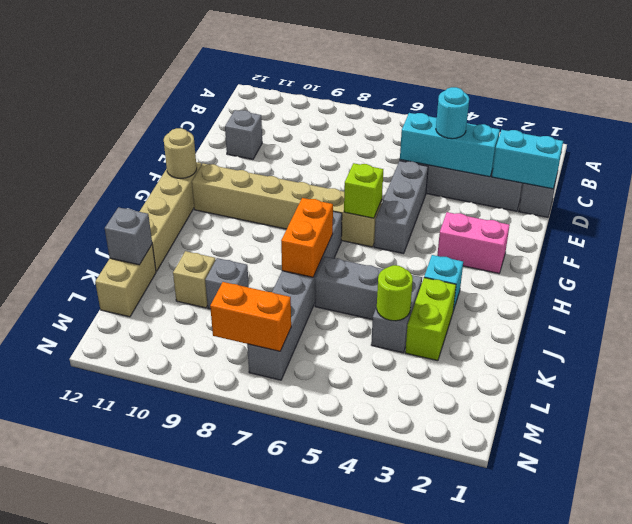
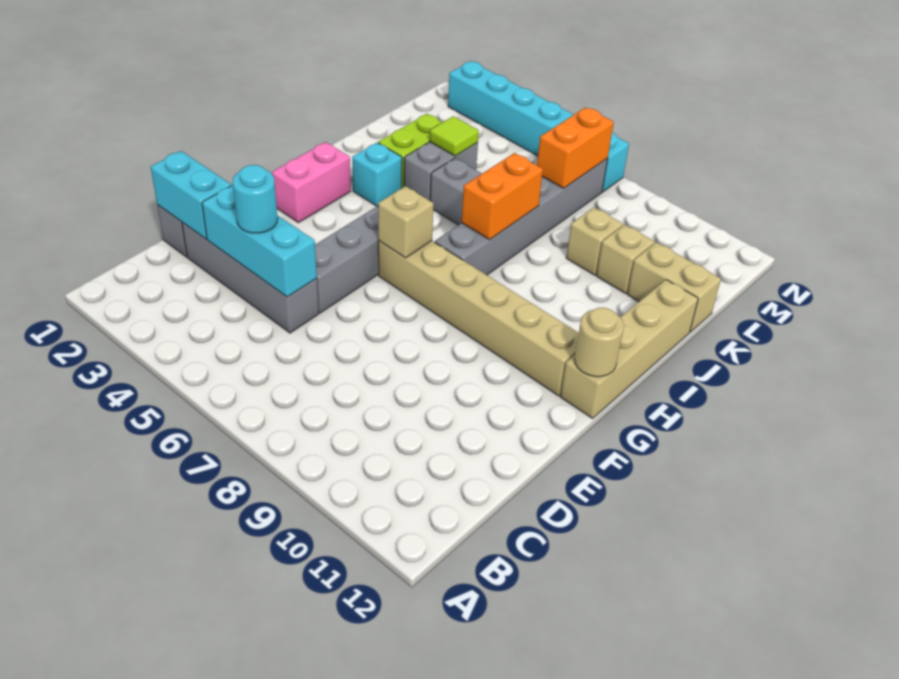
grey brick D11 level 1 -> none
pink brick G2:G3 level 1 -> pink brick G2:H2 level 1
lime brick G6 level 2 -> tan brick G6 level 2
lime round brick K4 level 2 -> lime tile K4 level 2
grey brick K9 level 1 -> tan brick K9 level 1
tan brick K12:L12 level 1 -> tan brick K11:K12 level 1
grey brick K12 level 2 -> none
orange brick M7:M8 level 2 -> orange brick L7:M7 level 2
none -> cyan brick N2:N7 level 1

